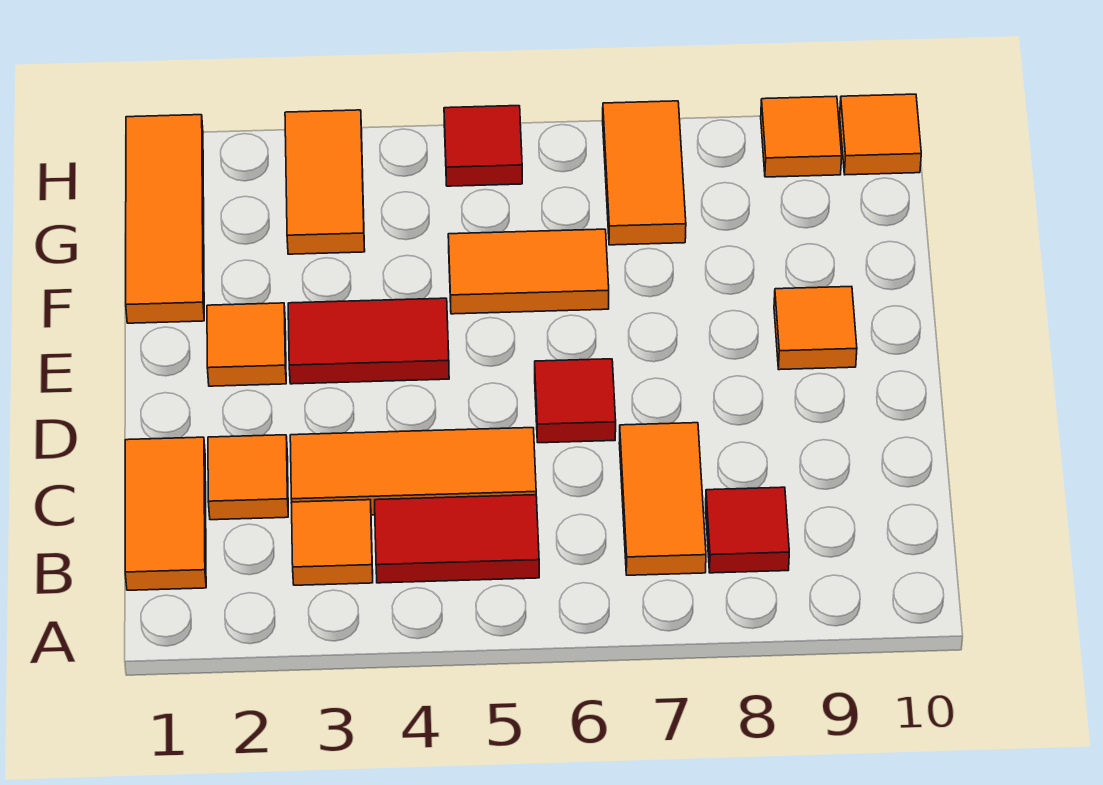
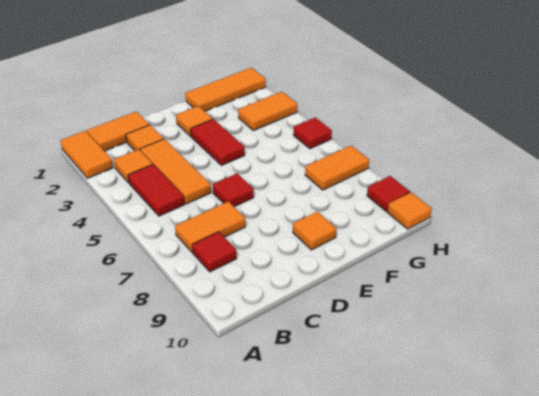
orange tile F5:F6 level 1 -> orange tile A1:A2 level 1
orange tile H9 level 1 -> red tile H9 level 1

